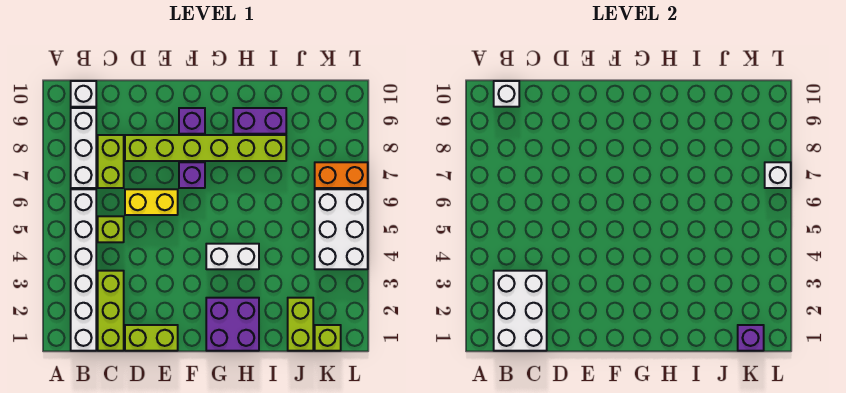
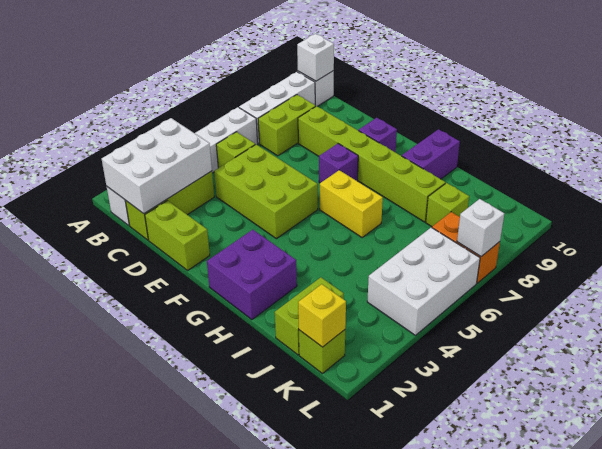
none -> lime brick D4:F5 level 1
yellow brick D6:E6 level 1 -> yellow brick G6:H6 level 1
white brick G4:H4 level 1 -> none
purple brick H9:I9 level 1 -> purple brick H9:H10 level 1
none -> lime brick J8 level 1
purple brick K1 level 2 -> yellow brick K1 level 2

